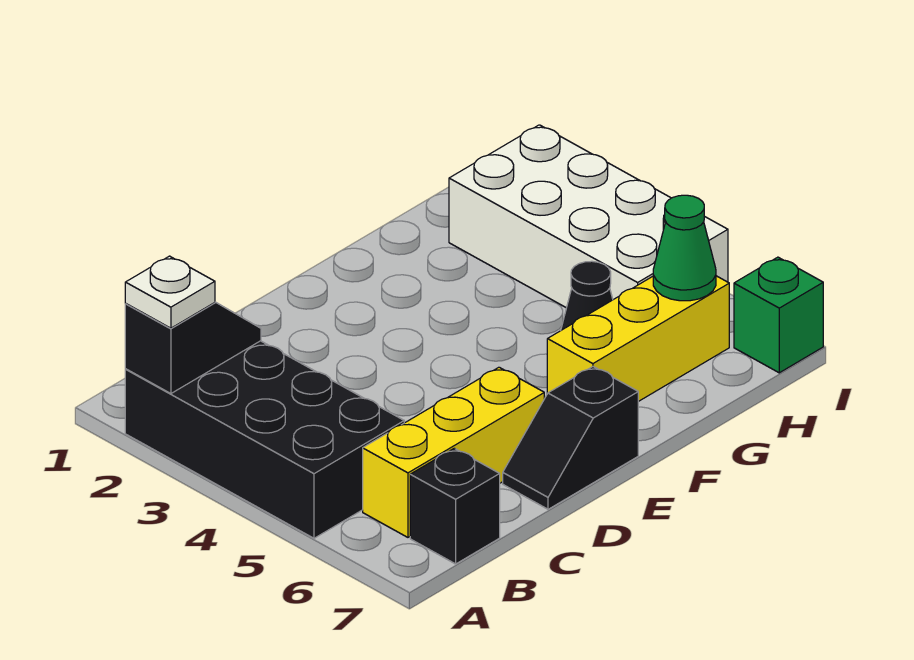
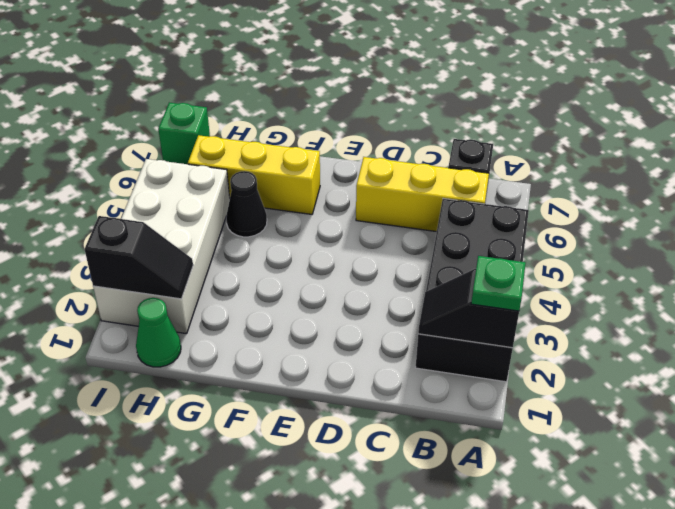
white plate A2 level 3 -> green plate A2 level 3
black slope D7:E7 level 1 top E -> black slope H2:I2 level 2 top I
green cone H6 level 2 -> green cone H1 level 1

